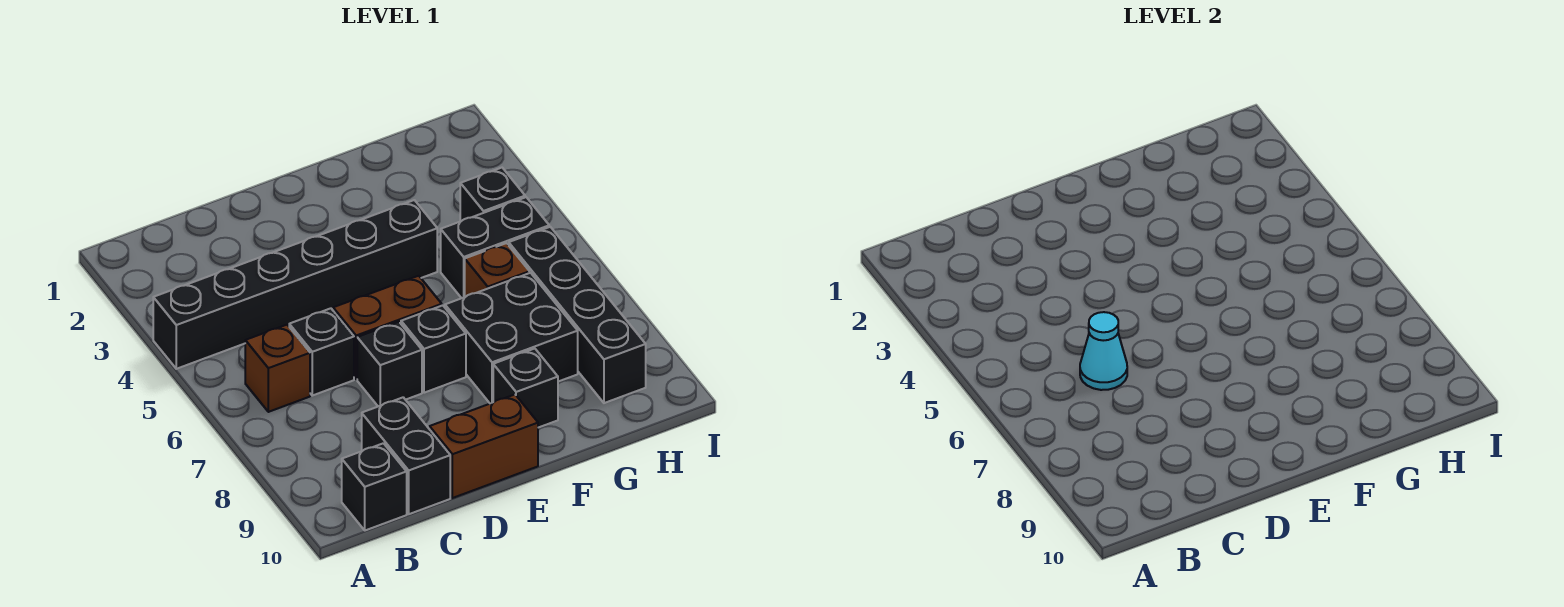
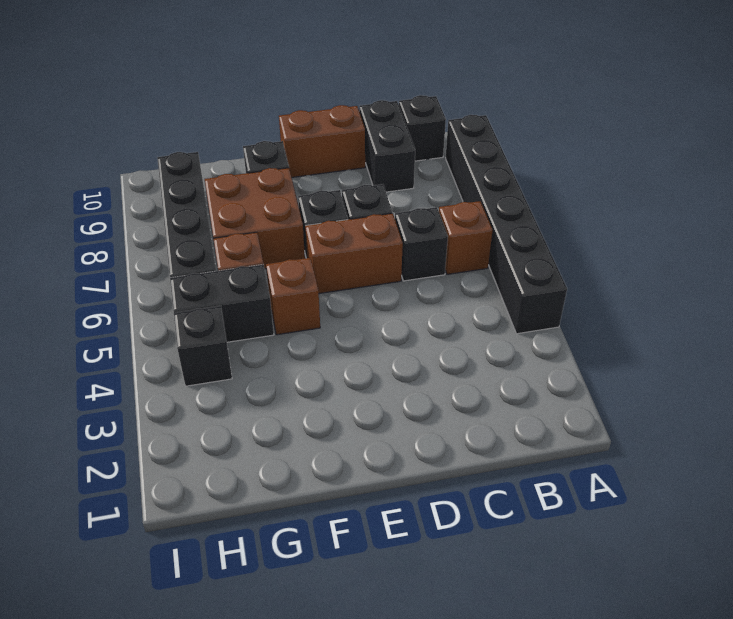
black brick A4:F4 level 1 -> black brick A4:A9 level 1
cyan cone C6 level 2 -> none
none -> brown brick F5 level 1
black brick F7:G8 level 1 -> brown brick F7:G8 level 1

